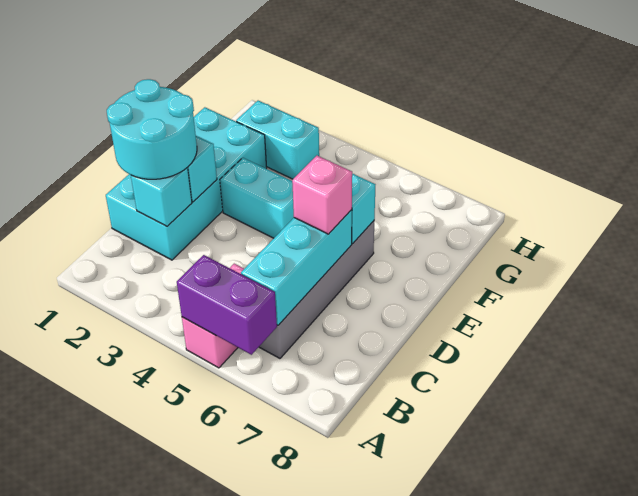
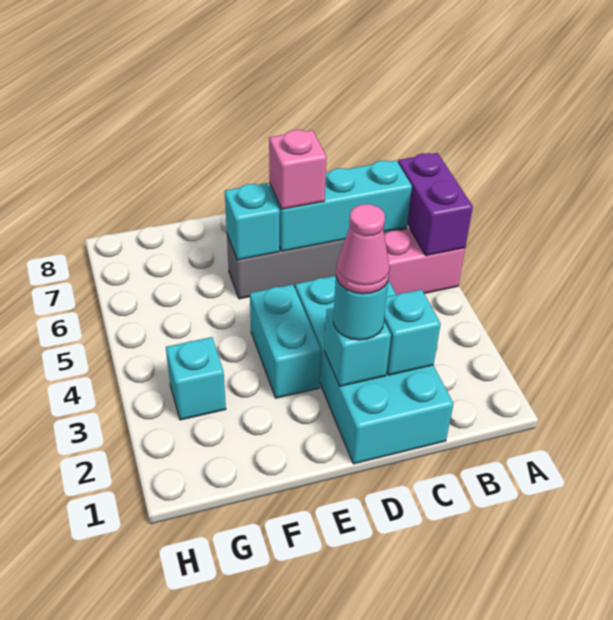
cyan brick C1:F2 level 1 -> cyan brick C1:D4 level 1
cyan round brick C1:D2 level 3 -> cyan round brick D2 level 3
none -> pink cone D2 level 4
cyan brick G2:G3 level 1 -> cyan brick G3 level 1

